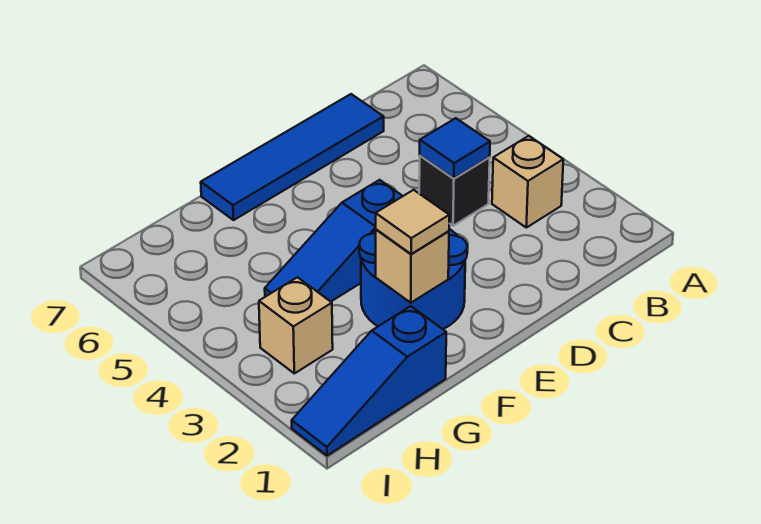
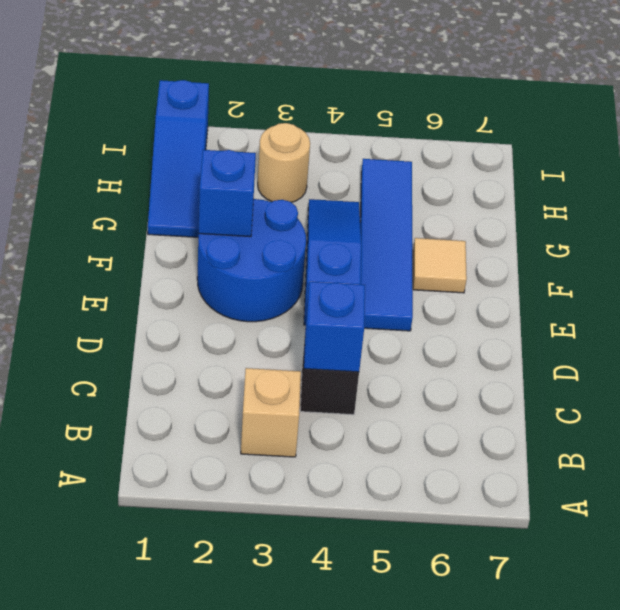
blue tile C4 level 2 -> blue brick C4 level 2
blue tile C7:F7 level 1 -> blue tile E5:H5 level 1
tan brick F2 level 2 -> blue brick F2 level 2
tan tile F2 level 3 -> tan tile F6 level 1
blue slope G1:I1 level 1 top G -> blue slope G1:I1 level 1 top I
tan brick H3 level 1 -> tan round brick H3 level 1

